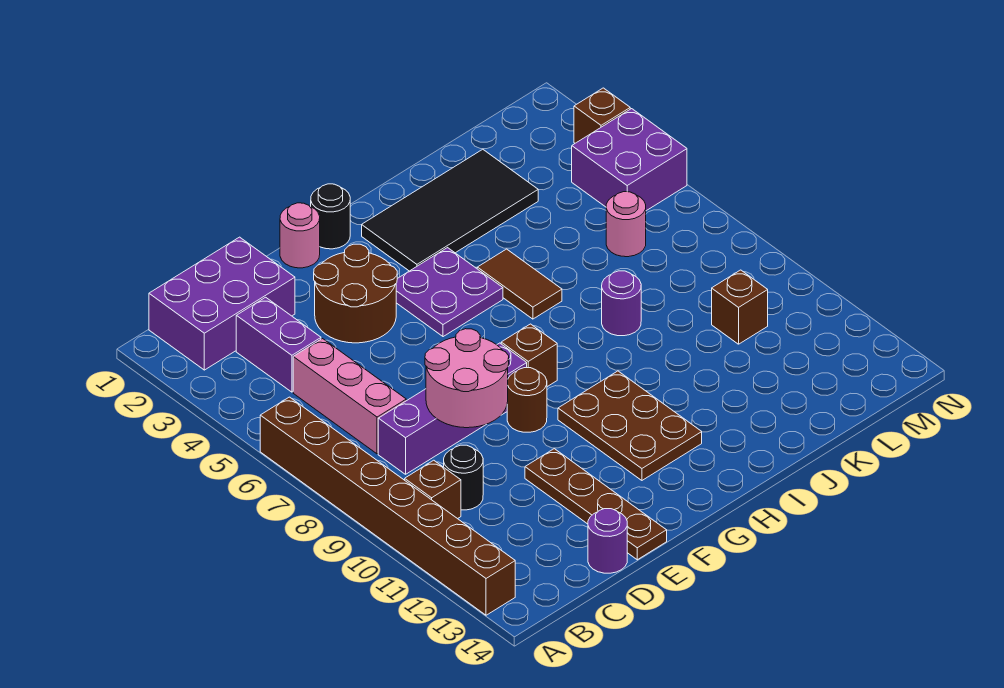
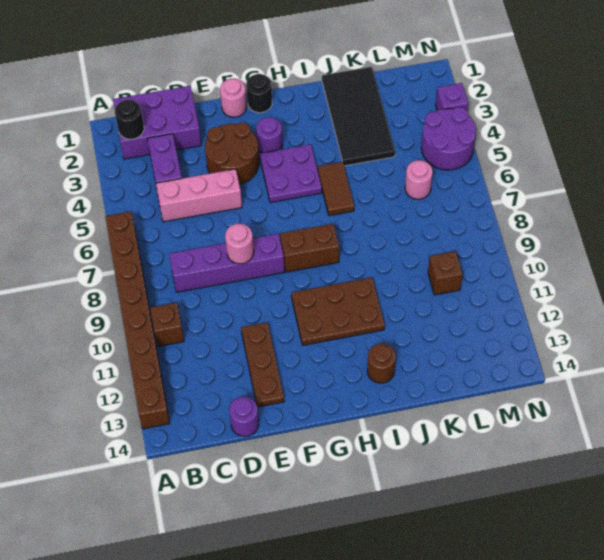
pink brick C5:C7 level 1 -> pink brick C5:E5 level 1
black round brick C10 level 1 -> black round brick B2 level 2
pink round brick D8:E9 level 2 -> pink round brick E8 level 2
brown plate E11:E14 level 1 -> brown plate E11:E13 level 1
brown round brick F9 level 1 -> brown round brick I13 level 1
brown brick G8 level 1 -> brown brick G8:H8 level 1
brown plate G10:H12 level 1 -> brown plate G10:I11 level 1
black tile H2:K3 level 1 -> black tile J1:K4 level 1
purple round brick J8 level 1 -> purple round brick G3 level 1
purple brick M4:N5 level 1 -> purple round brick M4:N5 level 1
brown brick N3 level 1 -> purple brick N3 level 1

